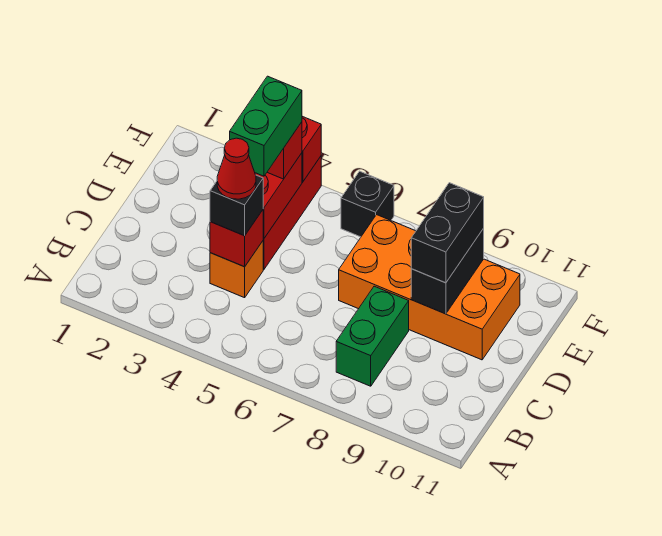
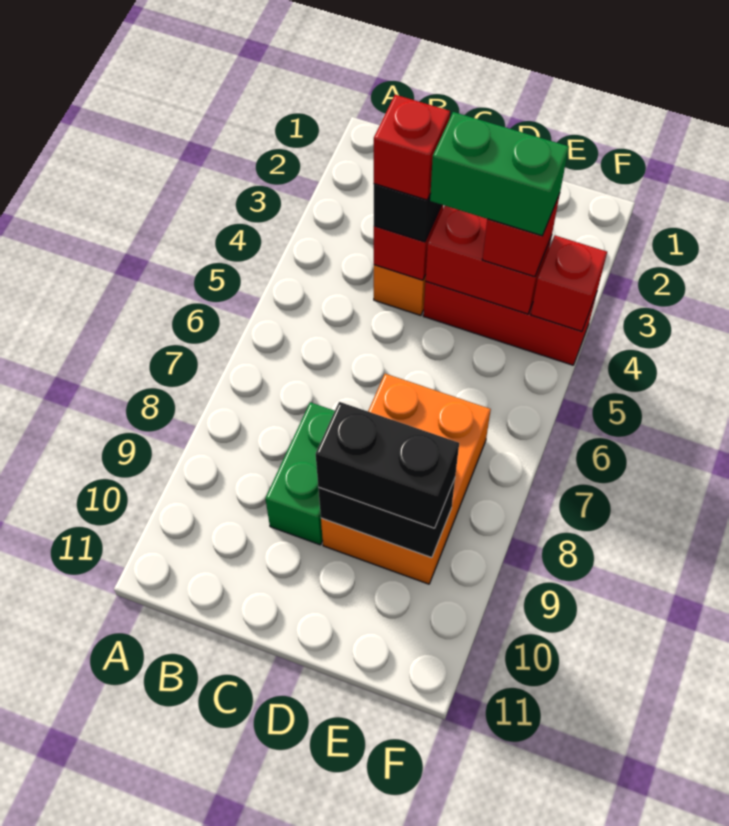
green brick B8:C8 level 1 -> green brick C8:C9 level 1
red cone C4 level 4 -> red brick C4 level 4
orange brick D7:E10 level 1 -> orange brick D7:E9 level 1
black brick F6 level 1 -> none

